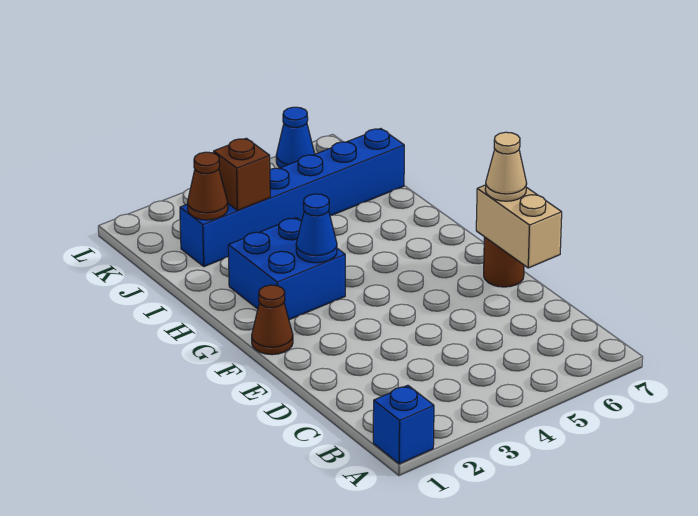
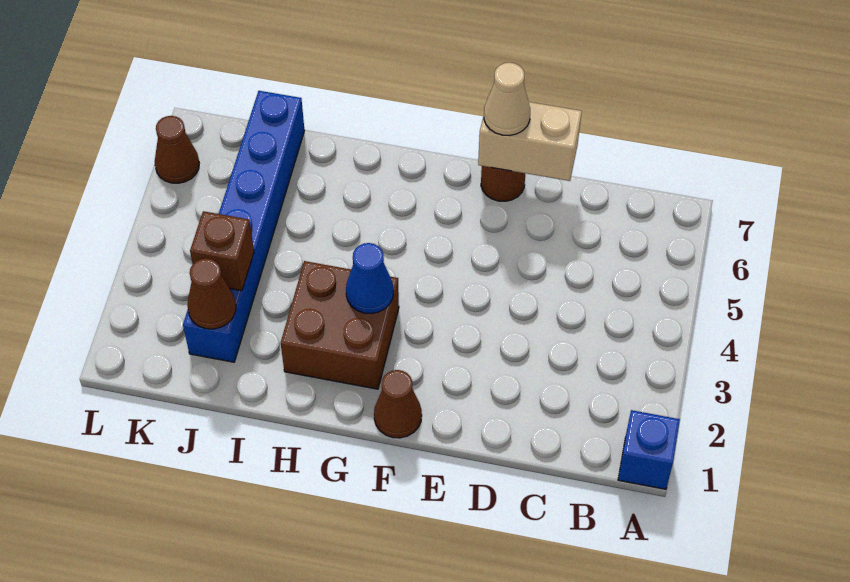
blue brick G2:H3 level 1 -> brown brick G2:H3 level 1
blue cone L6 level 1 -> brown cone L6 level 1

